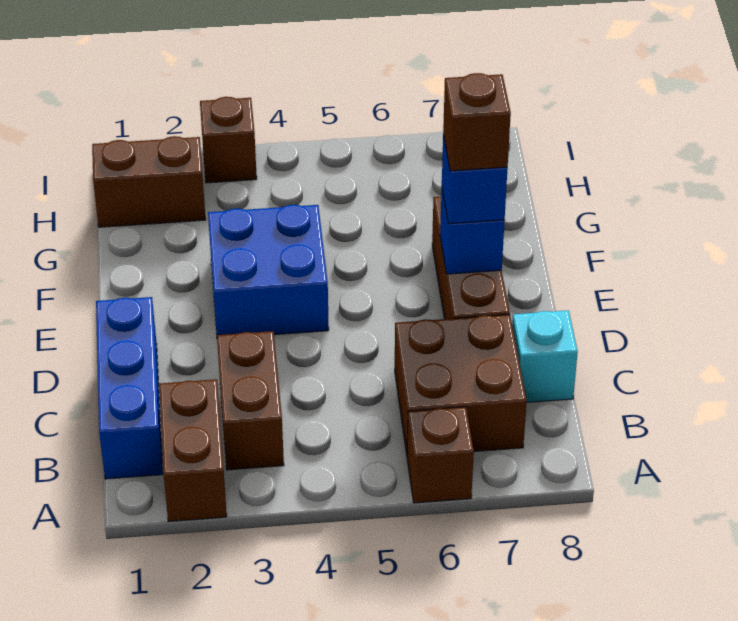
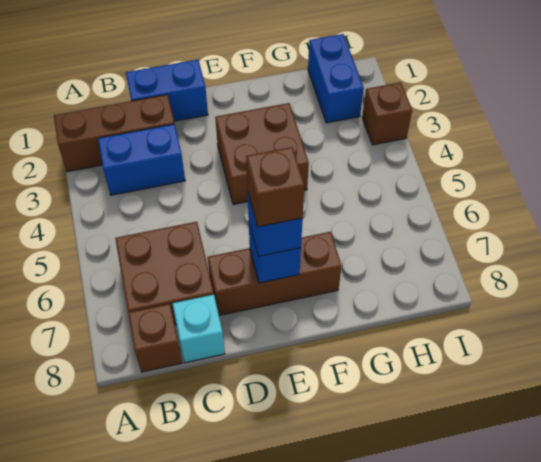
brown brick A2:B2 level 1 -> brown brick A2:C2 level 1
brown brick A6 level 1 -> brown brick B8 level 1
blue brick B1:D1 level 1 -> blue brick C1:D1 level 1
brown brick B3:C3 level 1 -> blue brick B3:C3 level 1
blue brick E3:F4 level 1 -> brown brick E3:F4 level 1
brown brick H1:H2 level 1 -> blue brick H1:H2 level 1

